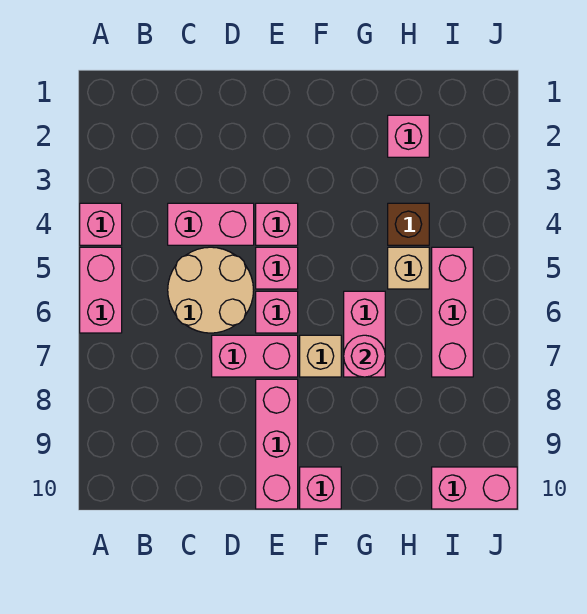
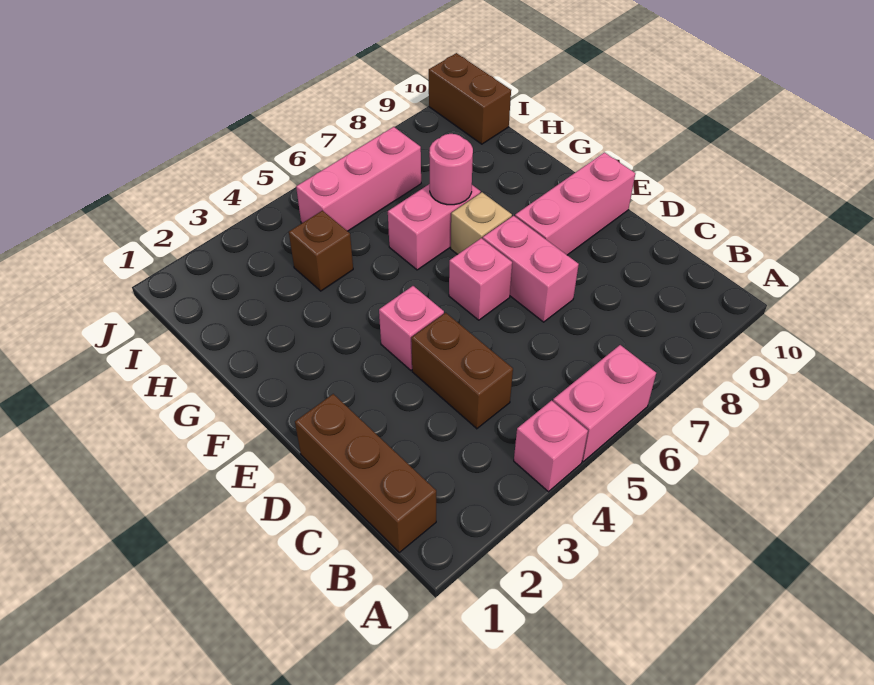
none -> brown brick B1:D1 level 1
pink brick C4:D4 level 1 -> brown brick C4:D4 level 1
tan round brick C5:D6 level 1 -> none
pink brick E5 level 1 -> none
pink brick F10 level 1 -> none
pink brick H2 level 1 -> none
tan brick H5 level 1 -> none
pink brick I10:J10 level 1 -> brown brick I10:J10 level 1

